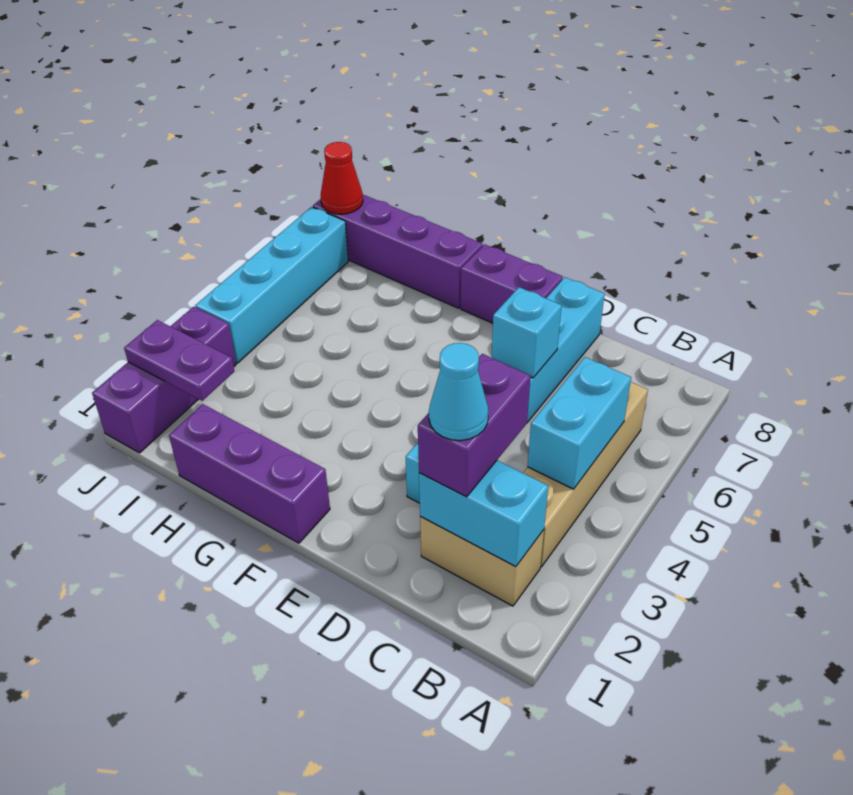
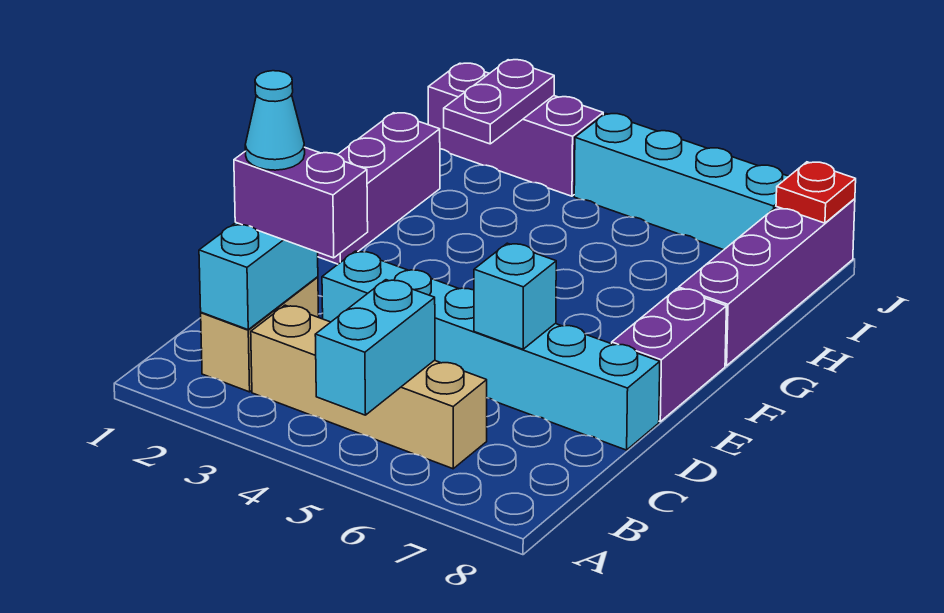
cyan brick B4:B5 level 2 -> cyan brick A5:B5 level 2
red cone J8 level 2 -> red plate J8 level 2

